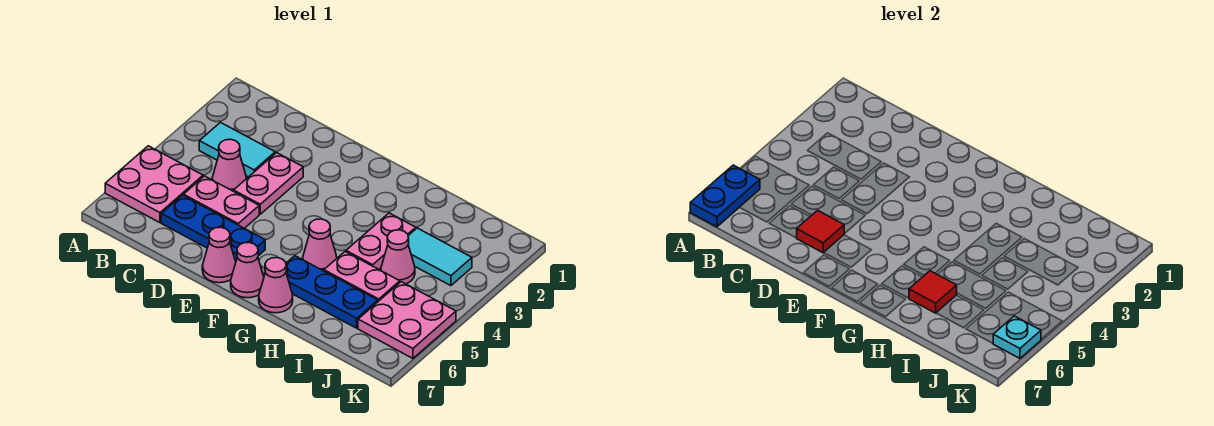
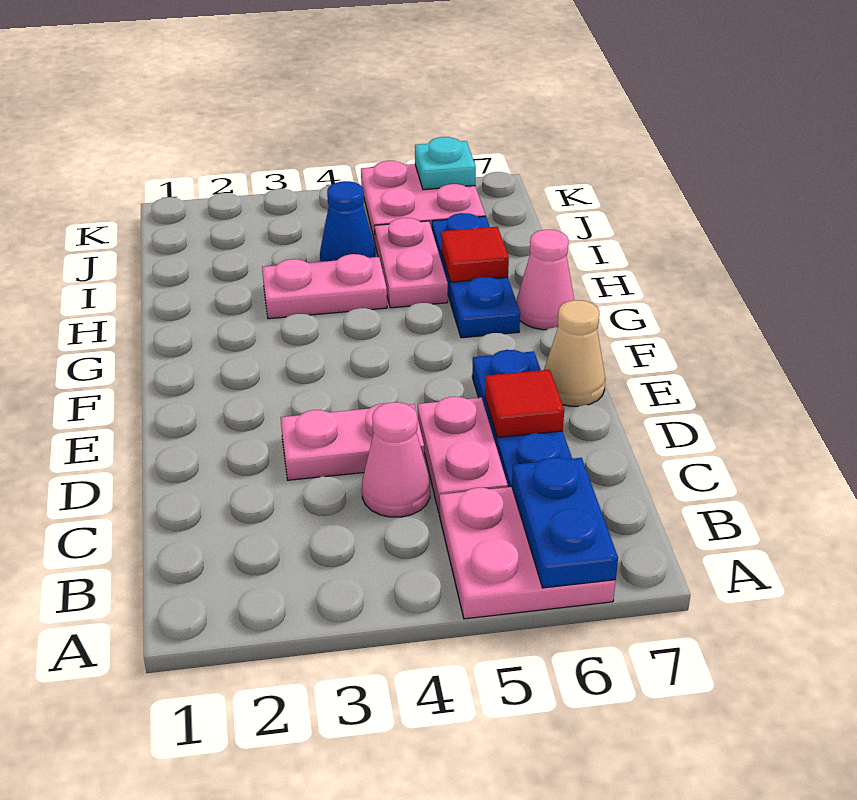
blue plate A6:A7 level 2 -> blue plate A6:B6 level 2
cyan tile B3:C3 level 1 -> none
pink cone E7 level 1 -> tan cone E7 level 1
pink cone F7 level 1 -> none
pink cone G5 level 1 -> none
cyan tile I3:J3 level 1 -> none
pink cone I4 level 1 -> blue cone I4 level 1

